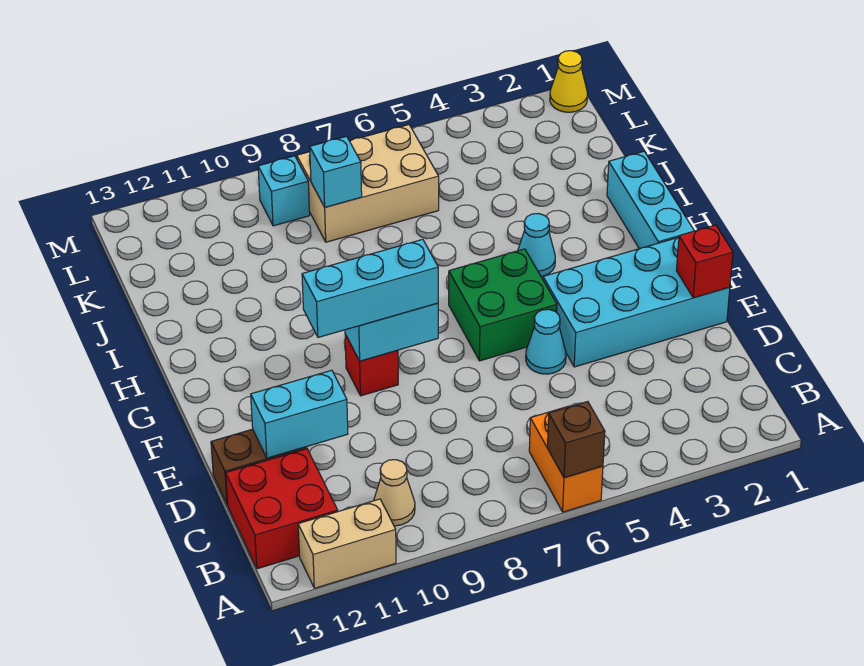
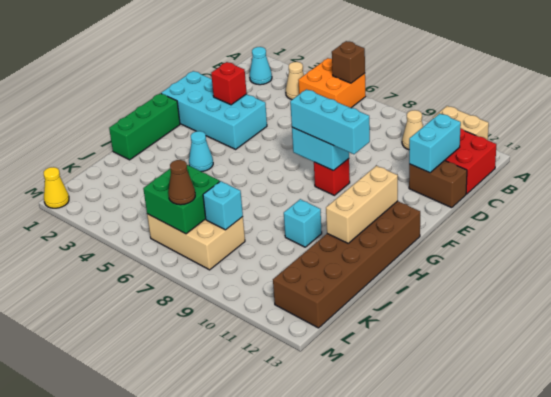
orange brick A6:B6 level 1 -> orange brick A5:B6 level 1
none -> tan cone B4 level 1
cyan brick D11:D12 level 2 -> cyan brick C12:D12 level 2
red brick E1 level 2 -> red brick E3 level 2
cyan cone E5 level 1 -> cyan cone B2 level 1
green brick F5:G6 level 1 -> green brick K6:L7 level 2
cyan brick G1:I1 level 1 -> green brick G1:I1 level 1
none -> brown brick G12:L13 level 1
none -> tan brick G12:I12 level 2
none -> brown cone L7 level 3
cyan brick L9 level 1 -> cyan brick I10 level 1

